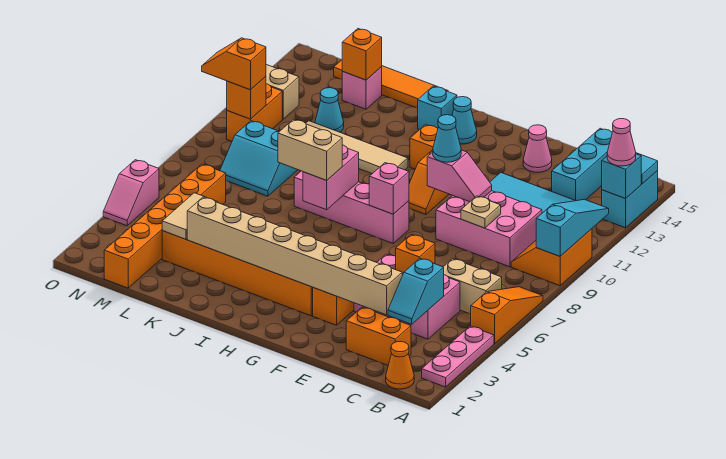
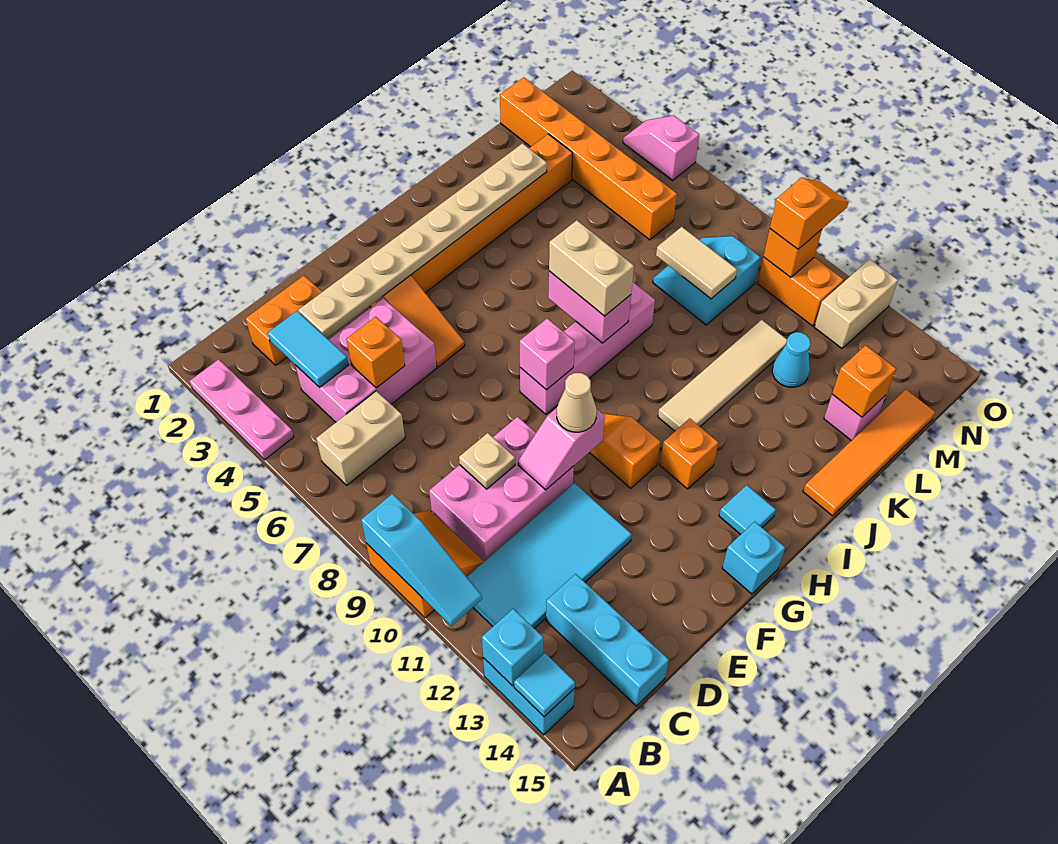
orange slope A5:A7 level 1 top 5 -> none
pink cone A13 level 3 -> none
orange cone B1 level 1 -> none
cyan slope C3:C4 level 2 top 4 -> cyan tile C3:C4 level 2
tan brick D3:K3 level 2 -> tan plate D3:K3 level 2
pink cone E14 level 1 -> none
cyan cone F10 level 3 -> tan cone F10 level 3
cyan cone H14 level 1 -> cyan tile H14 level 1
tan brick I7:J7 level 3 -> tan brick I7:I8 level 3
cyan brick I14 level 1 -> cyan brick G15 level 1
tan tile L3:L4 level 2 -> tan tile L8:L9 level 2

